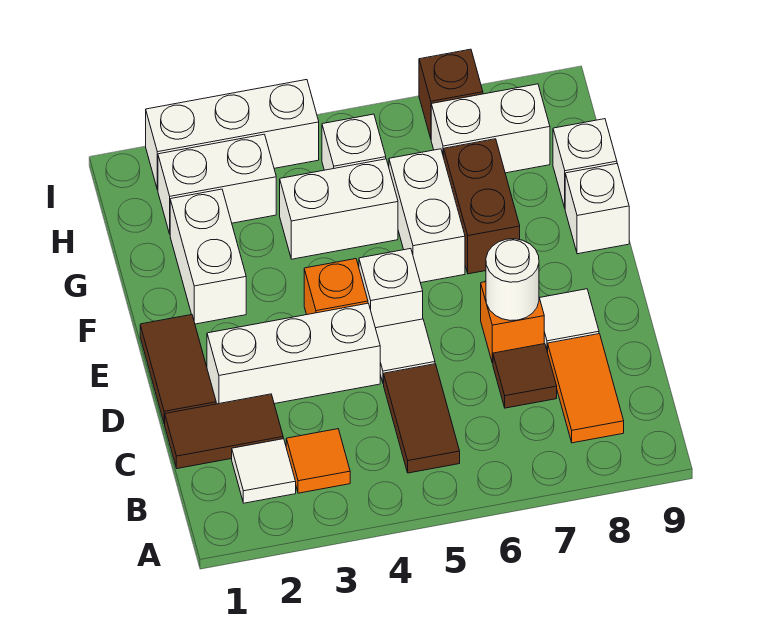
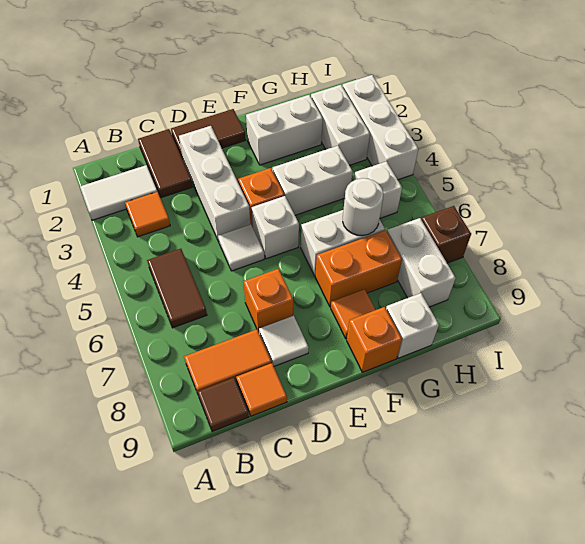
white tile B2 level 1 -> white tile A2:B2 level 1
brown tile B5:C5 level 1 -> brown tile B5:B6 level 1
brown tile C7 level 1 -> brown tile B9 level 1
none -> orange tile C9 level 1
white round brick D7 level 2 -> white round brick G6 level 2
brown brick F7:G7 level 1 -> orange brick F7:G7 level 1
none -> orange tile F8 level 1
white brick F9 level 1 -> orange brick F9 level 1
white brick G4:G5 level 1 -> white brick F4:G4 level 1

